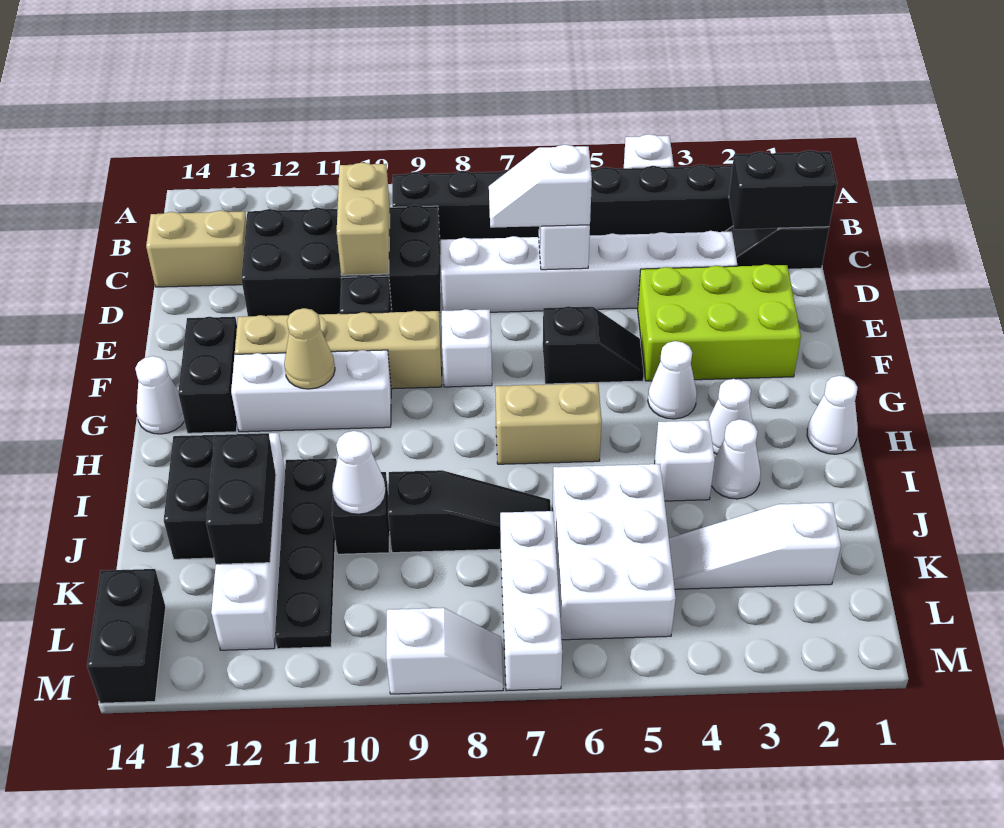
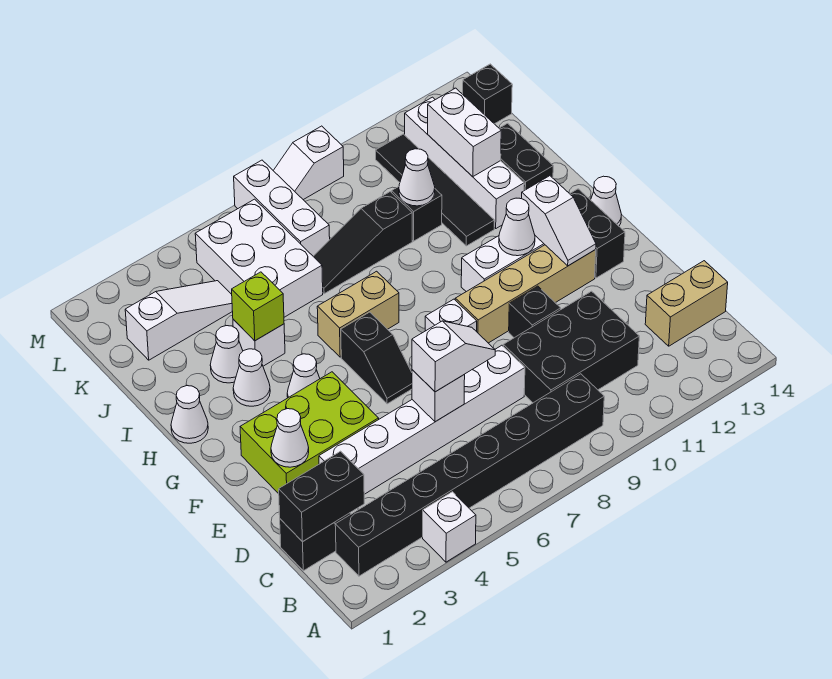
black brick C9:D12 level 1 -> black brick C9:D11 level 1
tan brick C10:D10 level 2 -> none
none -> white cone E2 level 2
black slope F5:F6 level 1 top 6 -> black slope F6:G6 level 1 top G
none -> white slope F12:G12 level 2 top G
tan cone G11 level 2 -> white cone G11 level 2
none -> lime brick I4 level 2
black plate I11:L11 level 1 -> black tile I11:L11 level 1
black brick J12:K12 level 2 -> white brick J12:K12 level 2
black brick L14:M14 level 1 -> black brick L14 level 1

